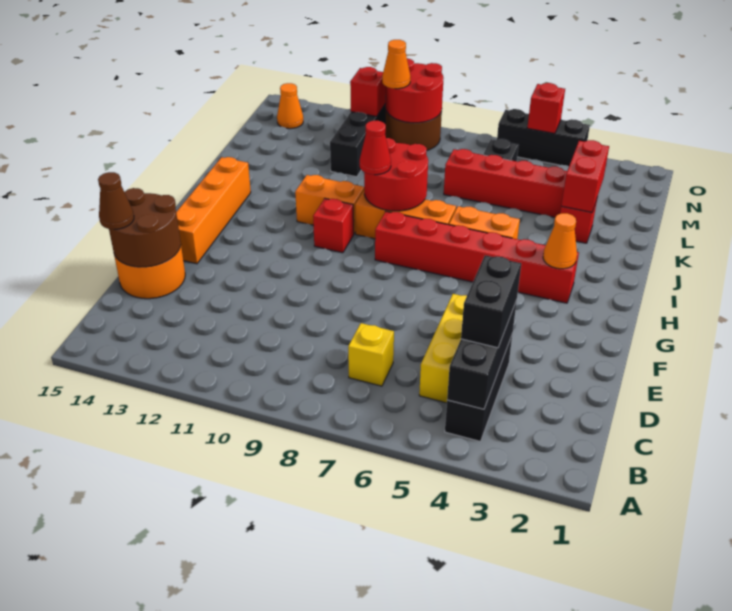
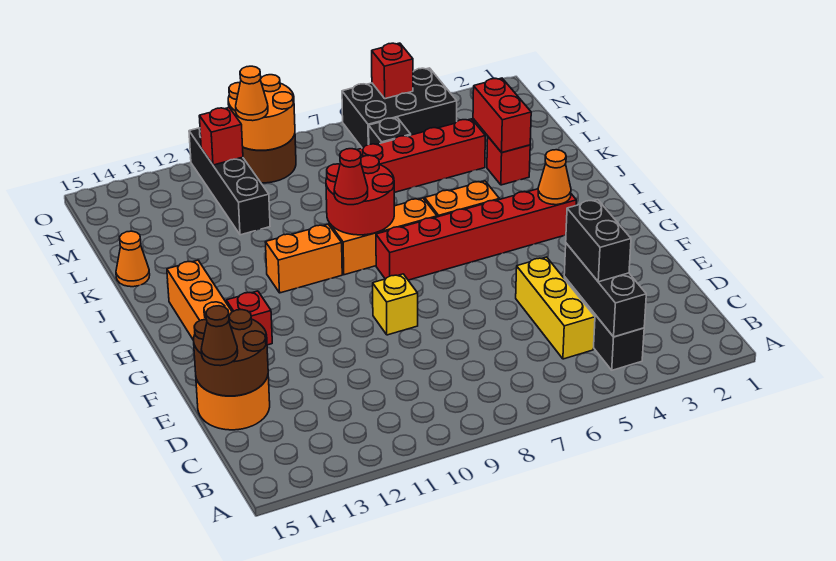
yellow brick C7 level 1 -> yellow brick F9 level 1
red brick H10 level 1 -> red brick G13 level 1
red round brick N9:O10 level 2 -> orange round brick N9:O10 level 2
orange cone N14 level 1 -> orange cone K15 level 1
black brick O4:O6 level 1 -> black brick N4:O6 level 1

